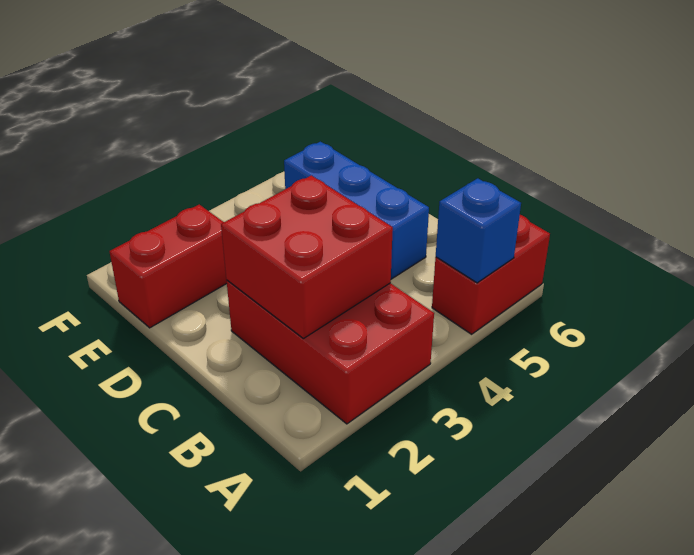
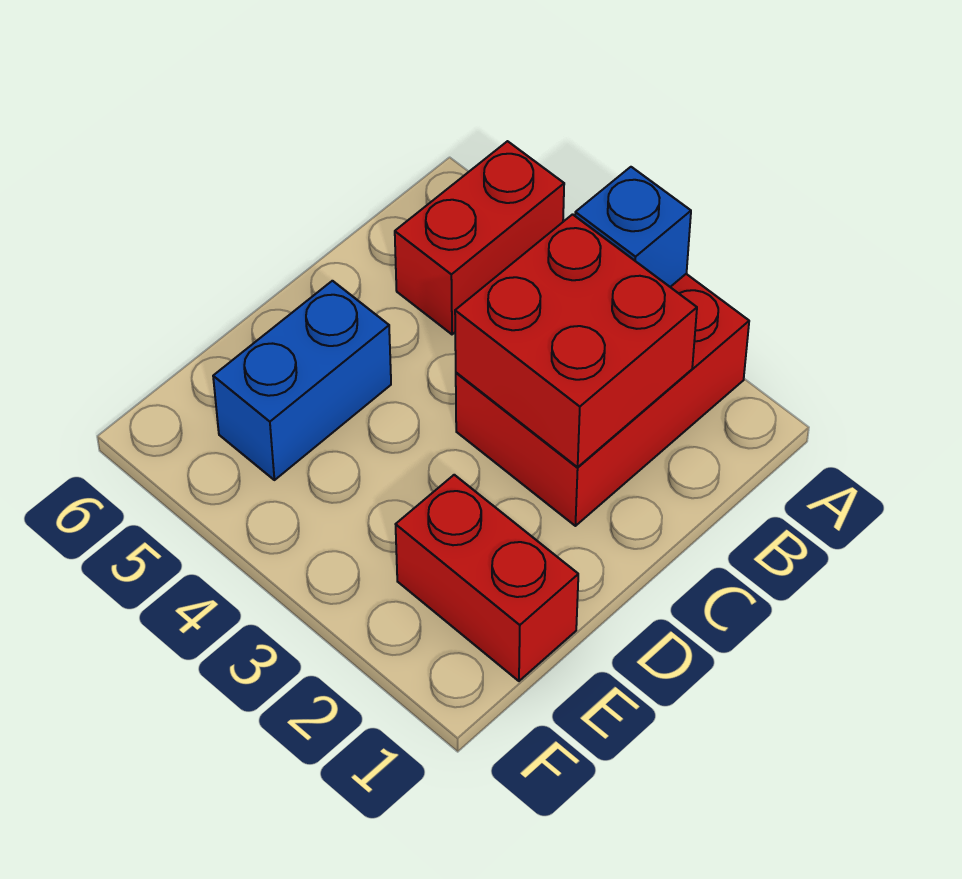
red brick A5:A6 level 1 -> red brick A5:B5 level 1
blue brick A5 level 2 -> blue brick A3 level 2
blue brick C5:E5 level 1 -> blue brick D5:E5 level 1

